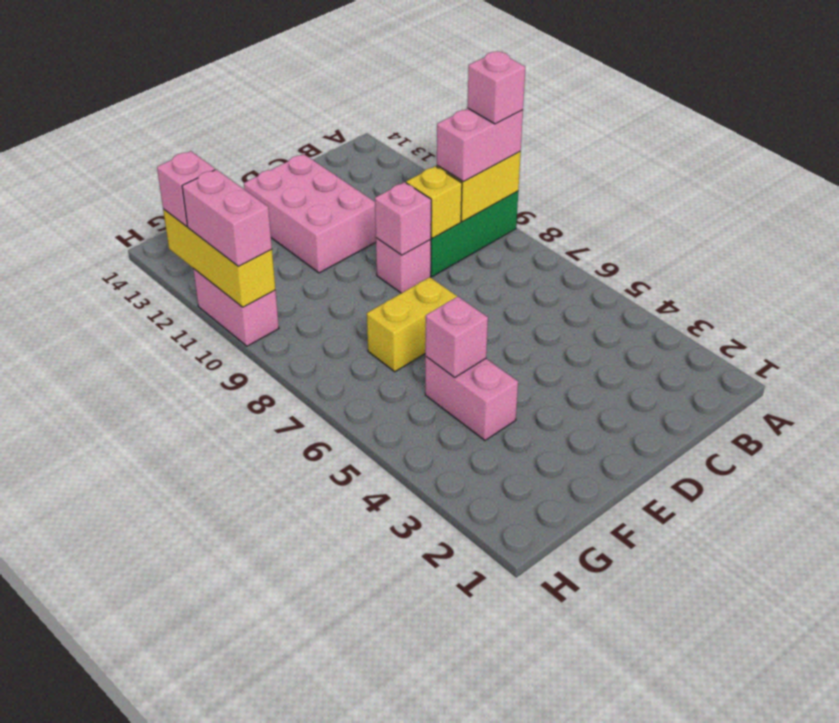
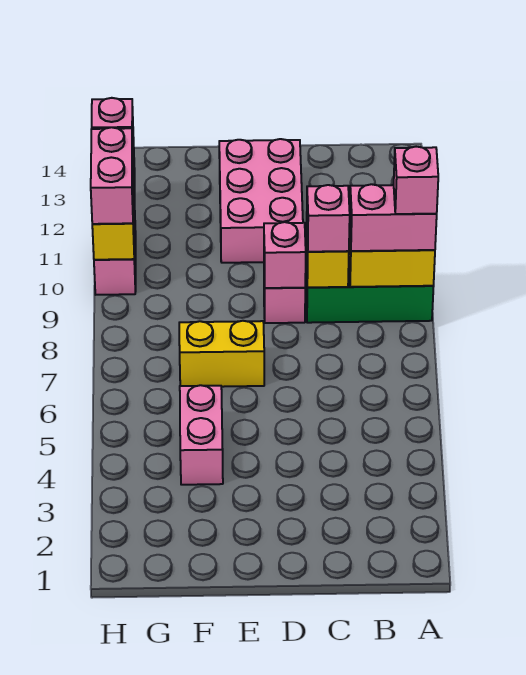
pink brick F5 level 2 -> pink brick C9 level 3

